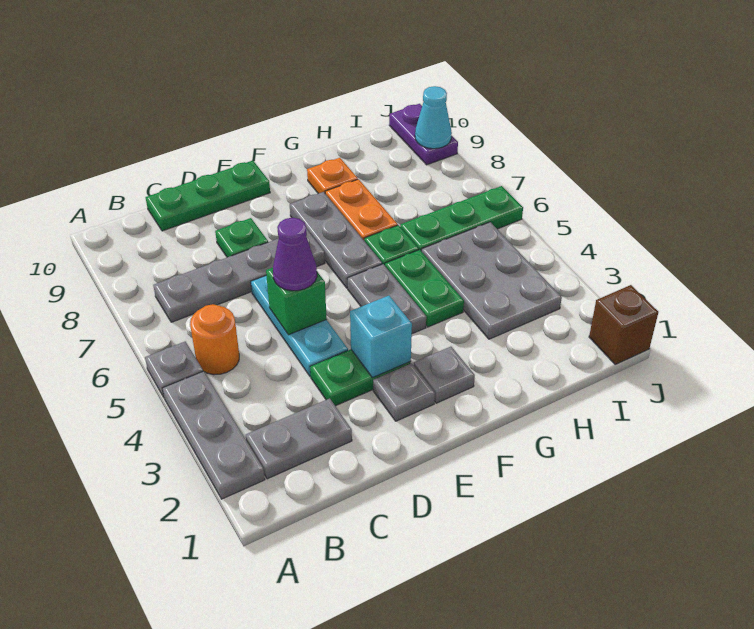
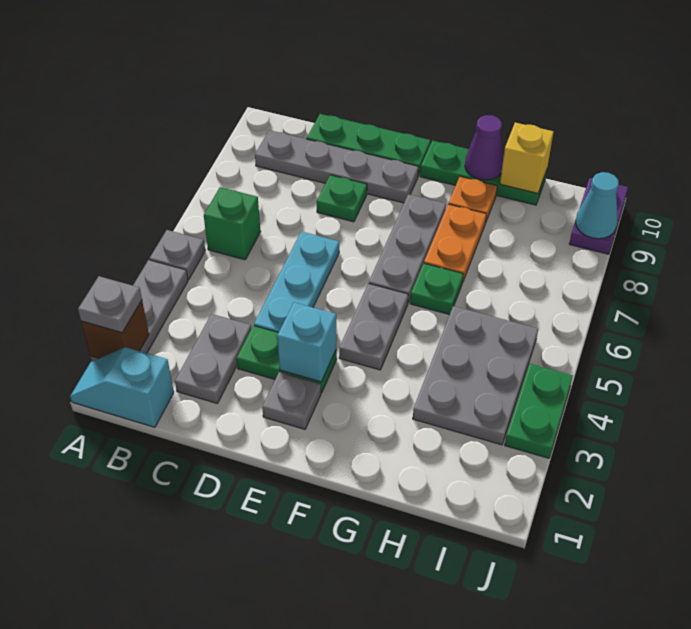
none -> cyan slope A1:B1 level 1 top B
grey plate B2:C2 level 1 -> grey plate C2:C3 level 1
orange round brick B5 level 1 -> none
grey plate B7:E7 level 1 -> grey plate B9:E9 level 1
green brick D5 level 2 -> green brick B6 level 1
purple cone D5 level 3 -> purple cone G10 level 2
grey plate F2 level 1 -> grey plate A2 level 3
green plate G4:G5 level 1 -> green plate J3:J4 level 1
green plate H6:J6 level 1 -> green plate F10:H10 level 1
none -> yellow brick H10 level 2
brown brick J1 level 1 -> brown brick A2 level 2

